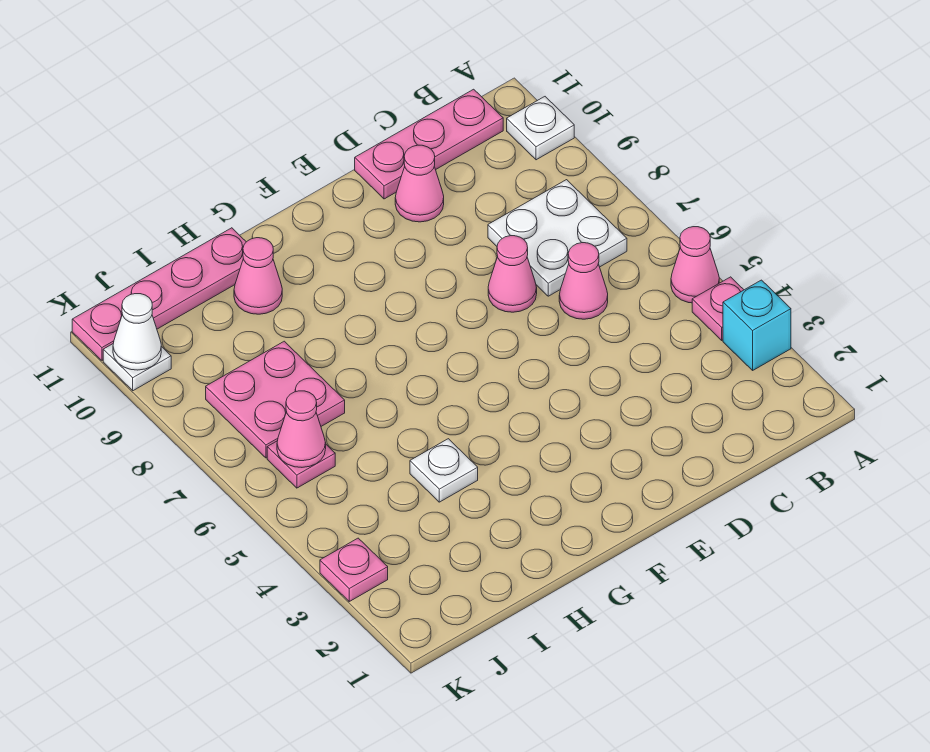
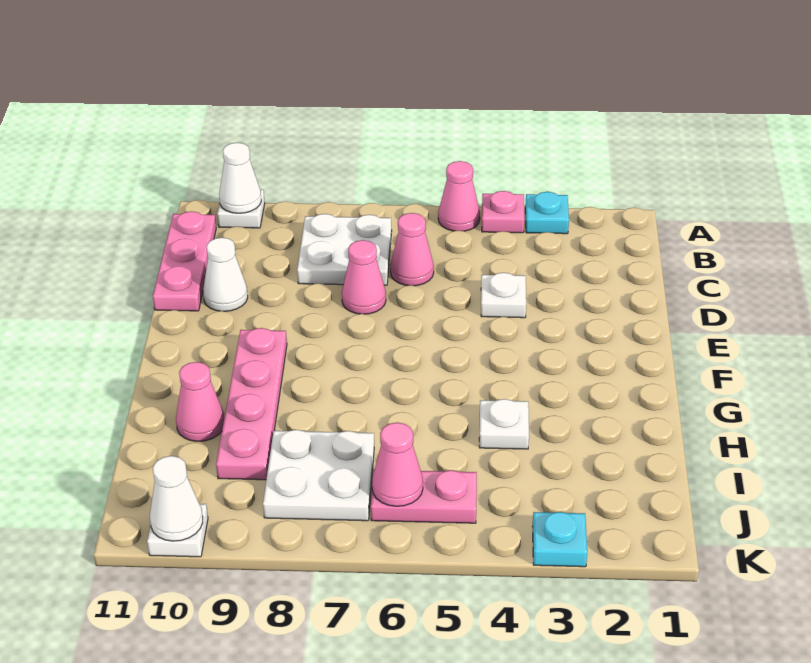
cyan brick A3 level 1 -> cyan plate A3 level 1
none -> white cone A10 level 2
none -> white plate D4 level 1
pink cone D10 level 1 -> white cone D10 level 1
pink plate H11:K11 level 1 -> pink plate F9:I9 level 1
pink plate I7:J8 level 1 -> white plate I7:J8 level 1
pink plate J6 level 1 -> pink plate J5:J6 level 1
pink plate K3 level 1 -> cyan plate K3 level 1

